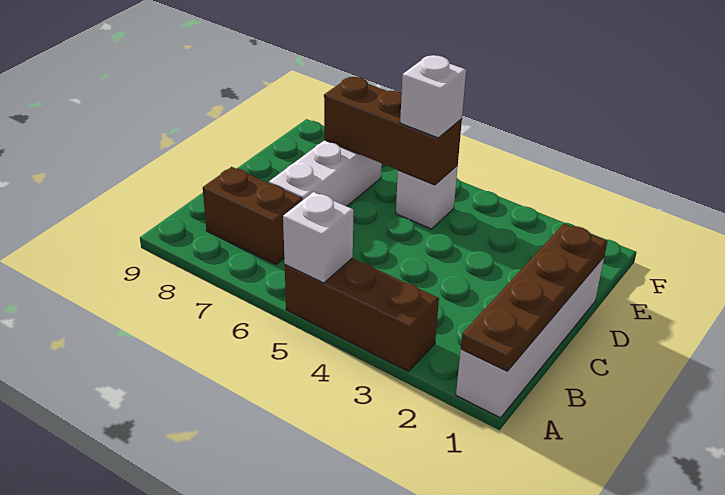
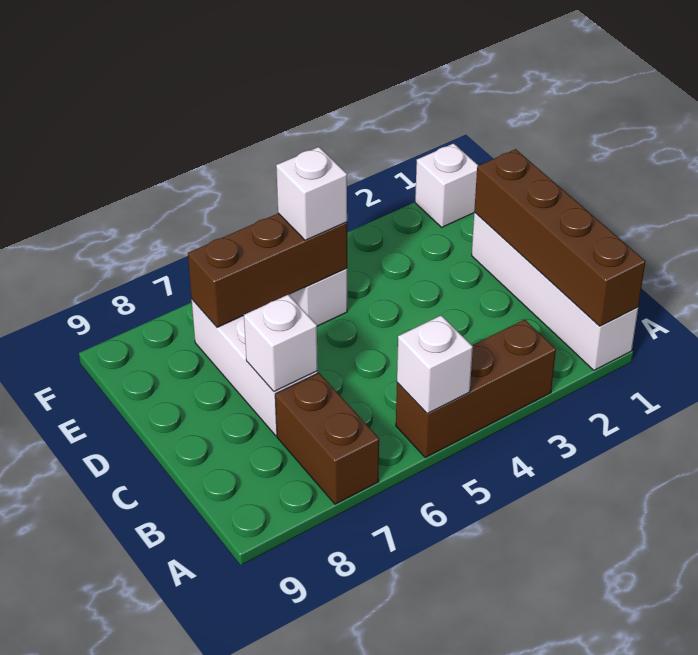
brown plate A1:D1 level 2 -> brown brick A1:D1 level 2
brown brick B7:B8 level 1 -> brown brick A7:B7 level 1
none -> white brick C7 level 2
none -> white brick F1 level 1

